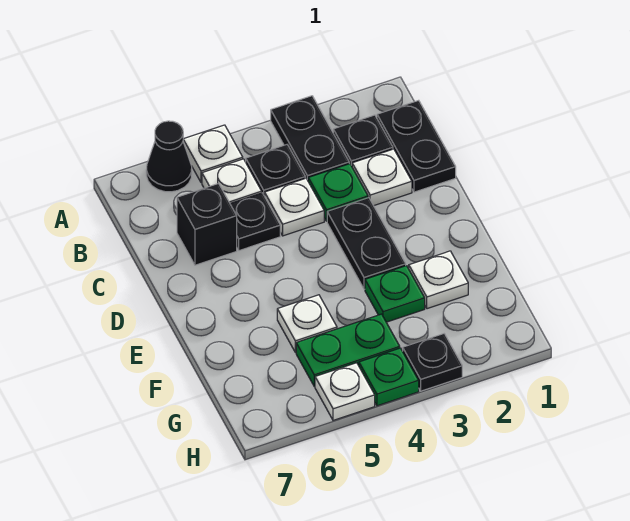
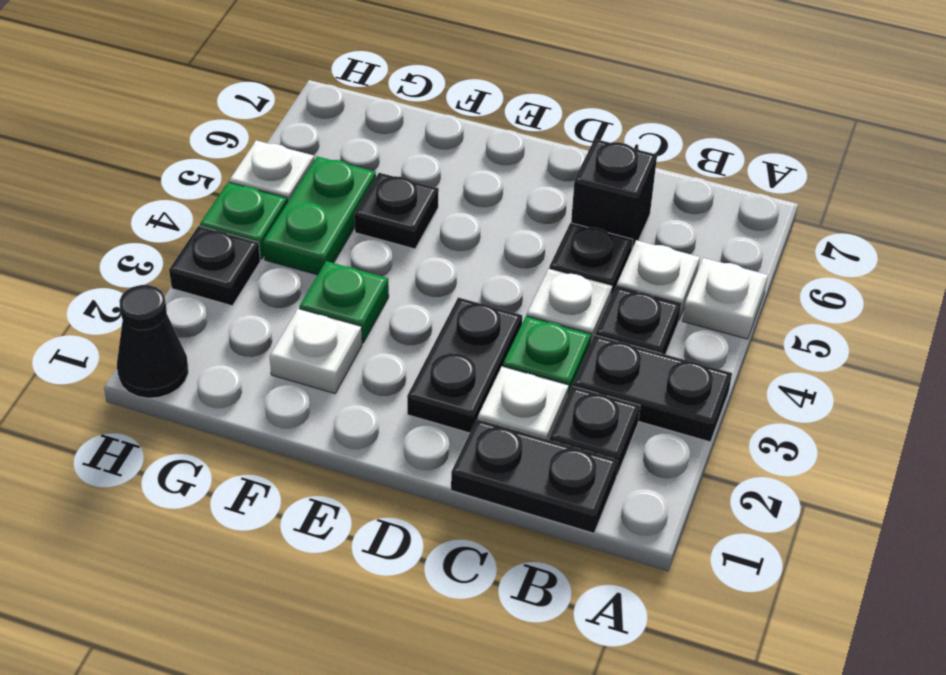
black cone A6 level 1 -> black cone H1 level 1
black plate D3:E3 level 1 -> black plate D2:D3 level 1
white plate F5 level 1 -> black plate F5 level 1

